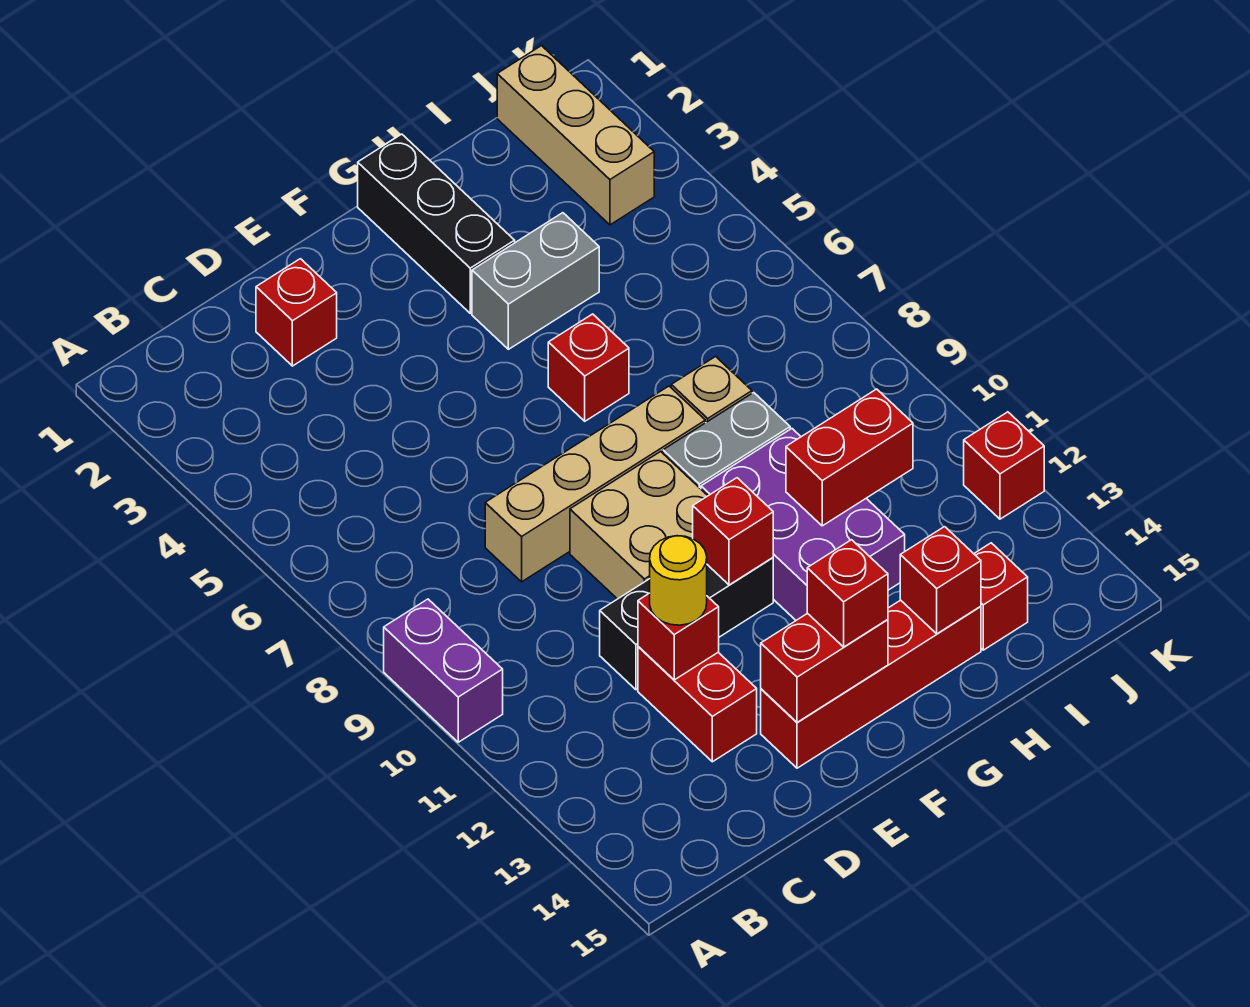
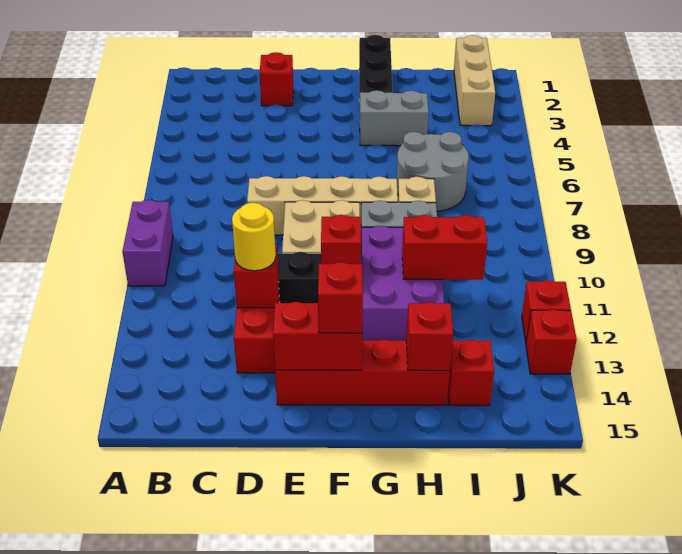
red brick G6 level 1 -> red brick K13 level 1
none -> grey round brick H6:I7 level 1

